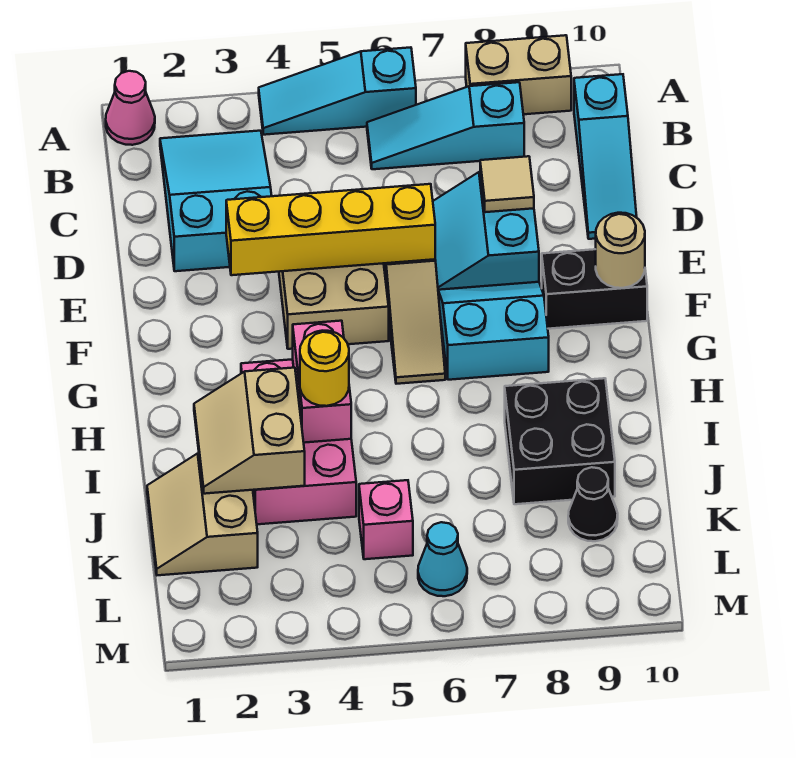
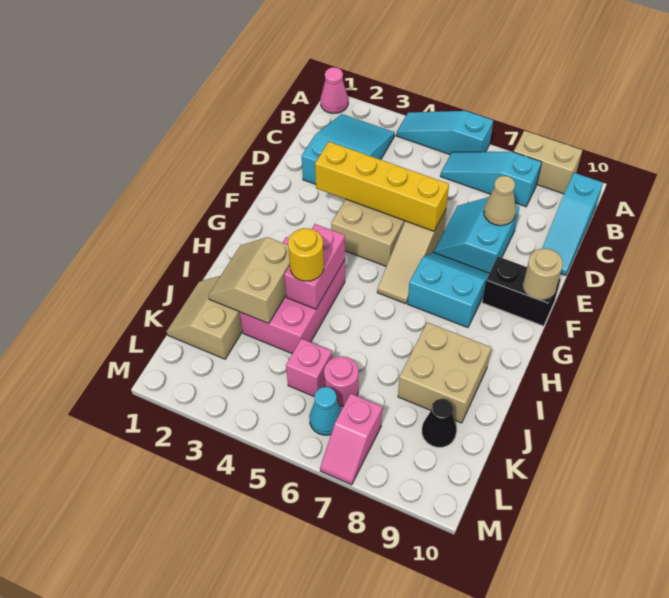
tan tile D8 level 2 -> tan cone D8 level 2
black brick I8:J9 level 1 -> tan brick I8:J9 level 1
none -> pink round brick K6 level 1
none -> pink slope L7:M7 level 1 top L

